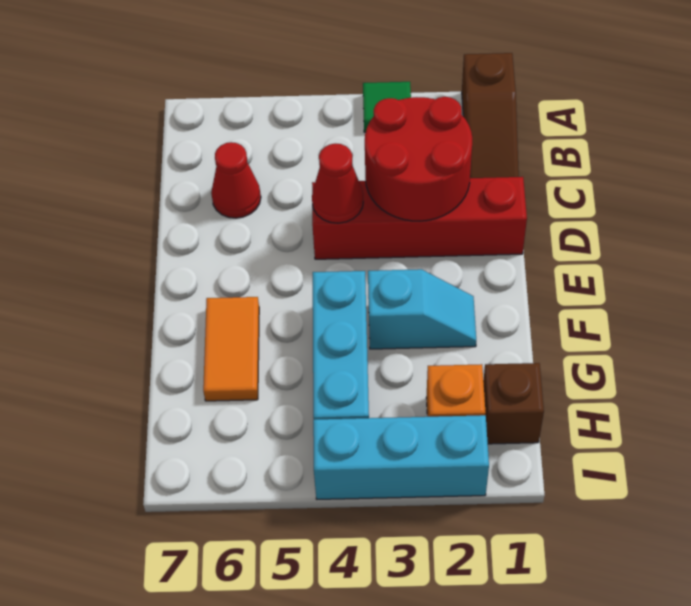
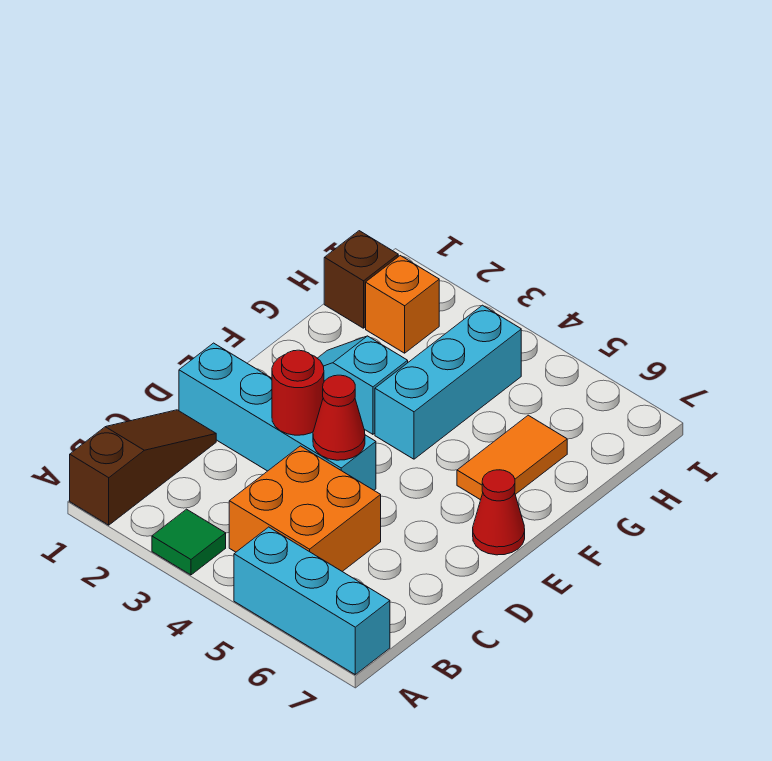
none -> orange brick B4:C5 level 1
red round brick C2:D3 level 2 -> red round brick D3 level 2
red cone C6 level 1 -> red cone E7 level 1
red brick D1:D4 level 1 -> cyan brick D1:D4 level 1
cyan brick I2:I4 level 1 -> cyan brick A5:A7 level 1

